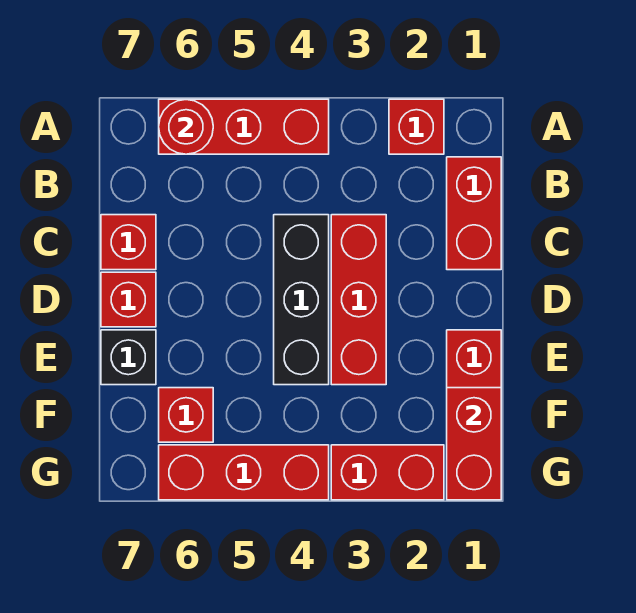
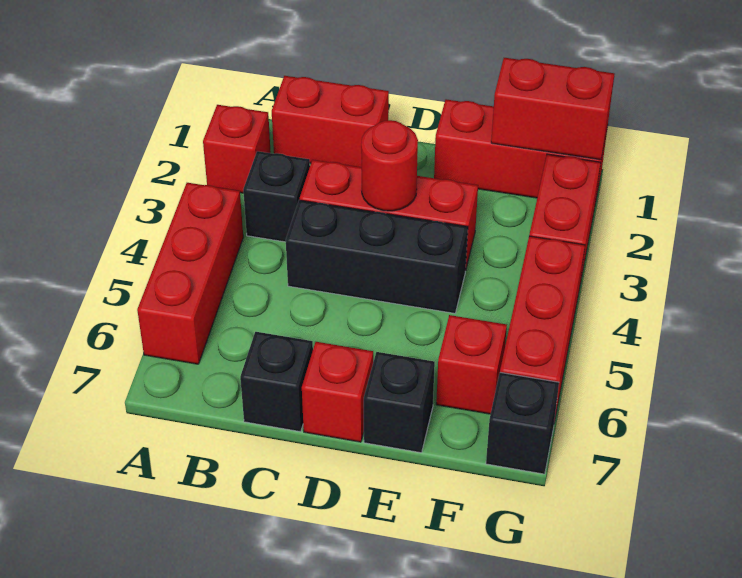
red round brick A6 level 2 -> red round brick D3 level 2
none -> black brick B3 level 1
red brick C7 level 1 -> black brick C7 level 1
none -> black brick G7 level 1

